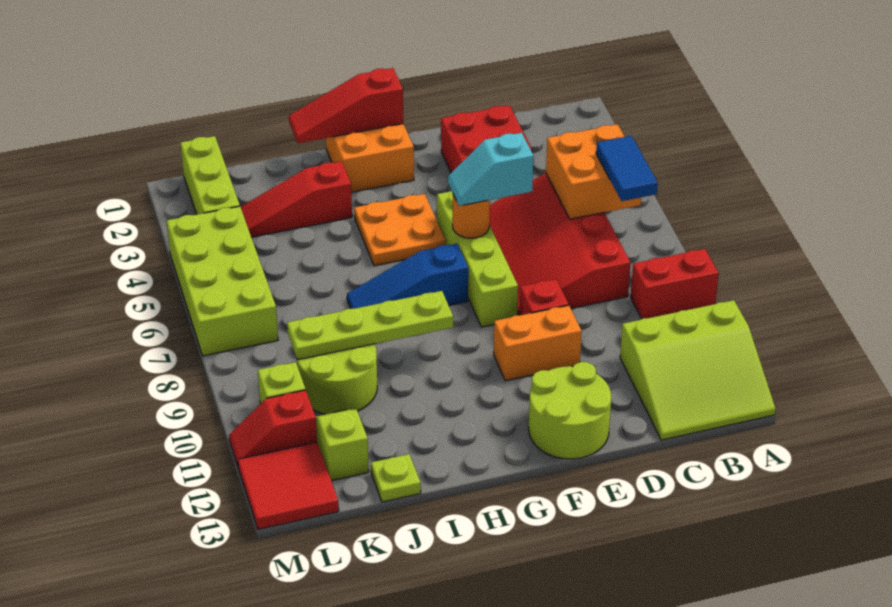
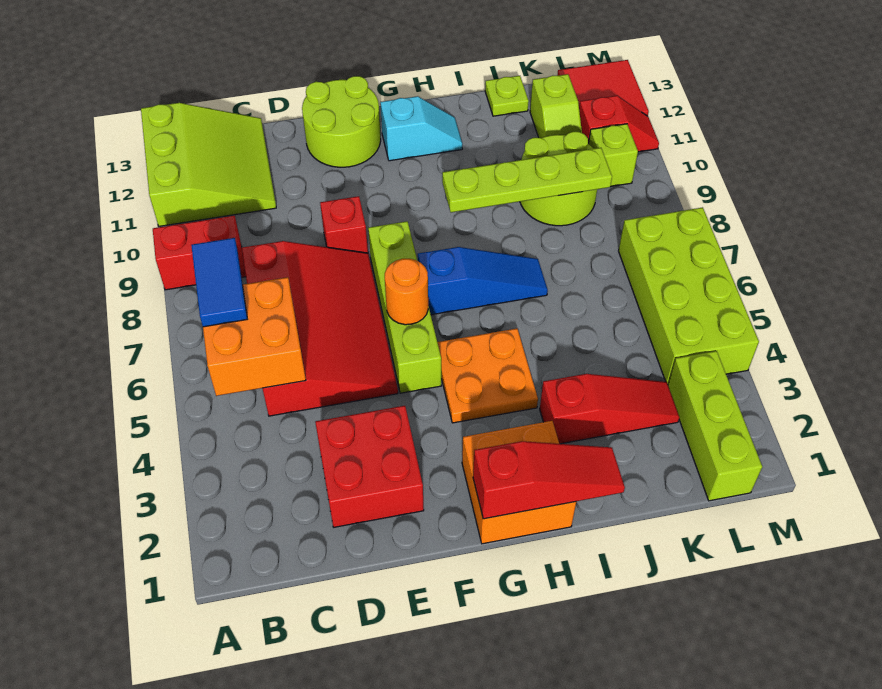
lime slope A11:C13 level 1 top 11 -> lime slope A11:C13 level 1 top A
cyan slope E6:F6 level 3 top E -> cyan slope G12:H12 level 1 top G
orange brick E10:F10 level 1 -> none

